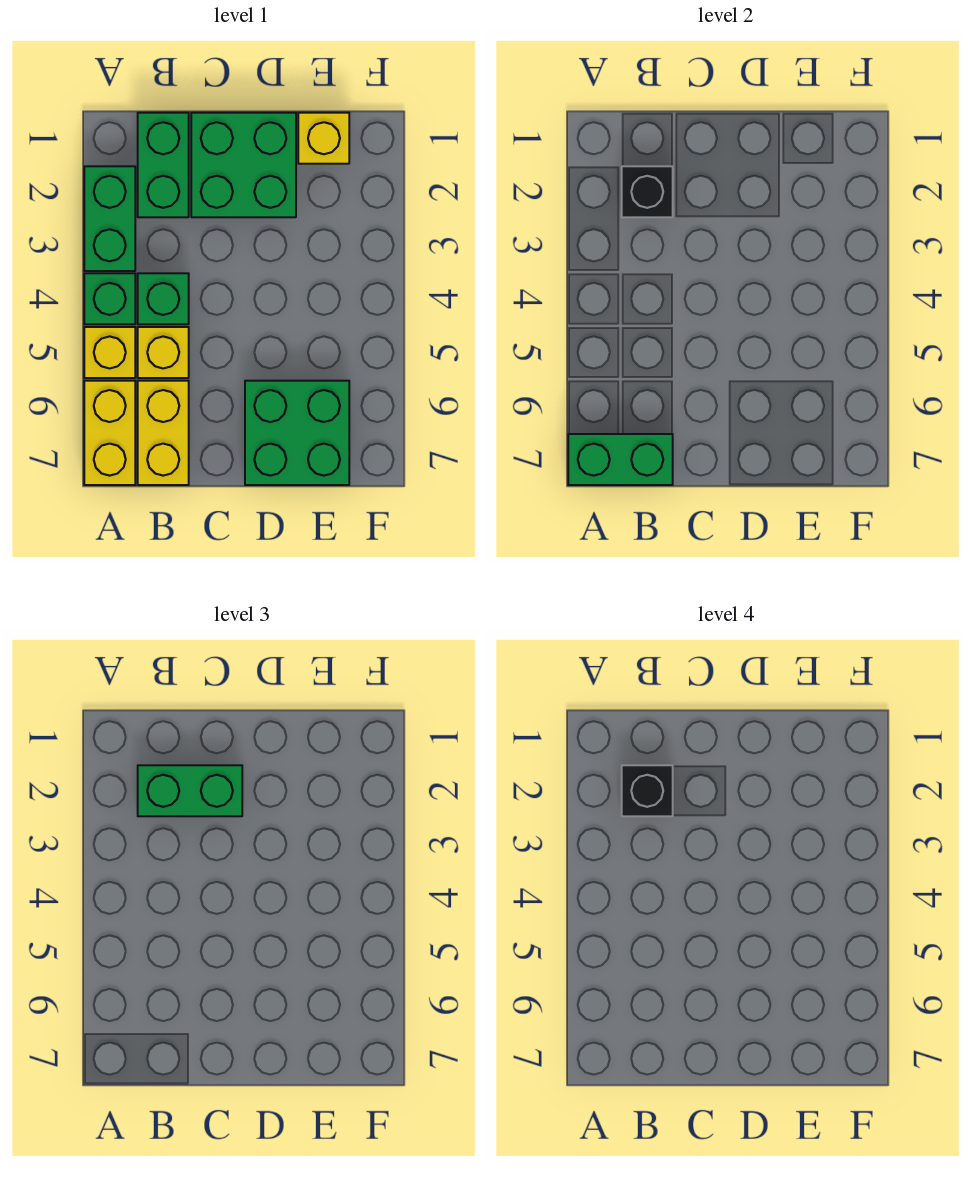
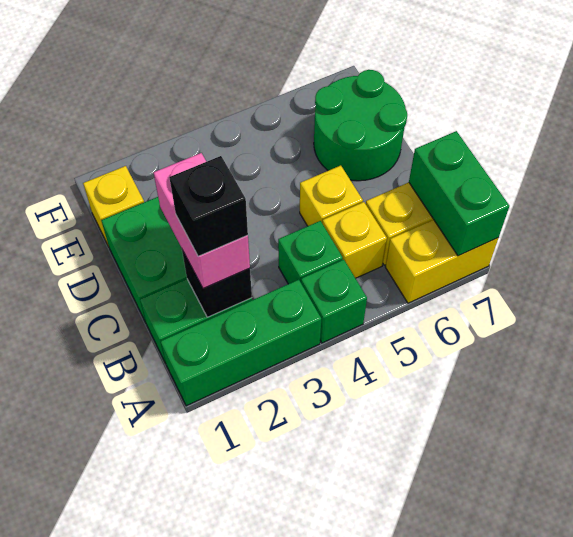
green brick A2:A3 level 1 -> green brick A1:A3 level 1
yellow brick A5 level 1 -> yellow brick C5 level 1
green brick B2:C2 level 3 -> pink brick B2:C2 level 3
green brick D6:E7 level 1 -> green round brick D6:E7 level 1

